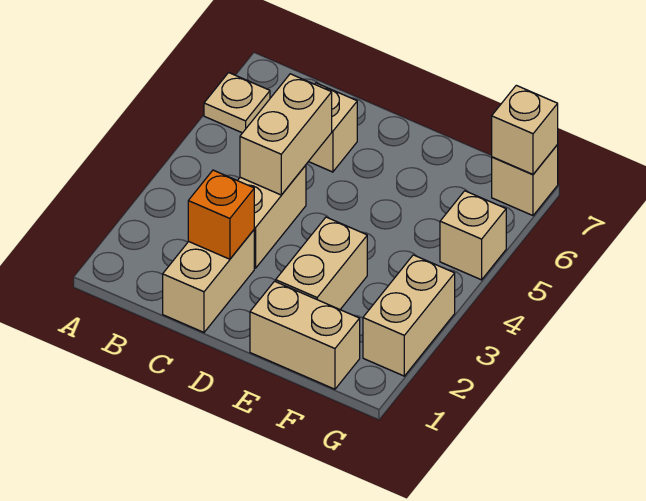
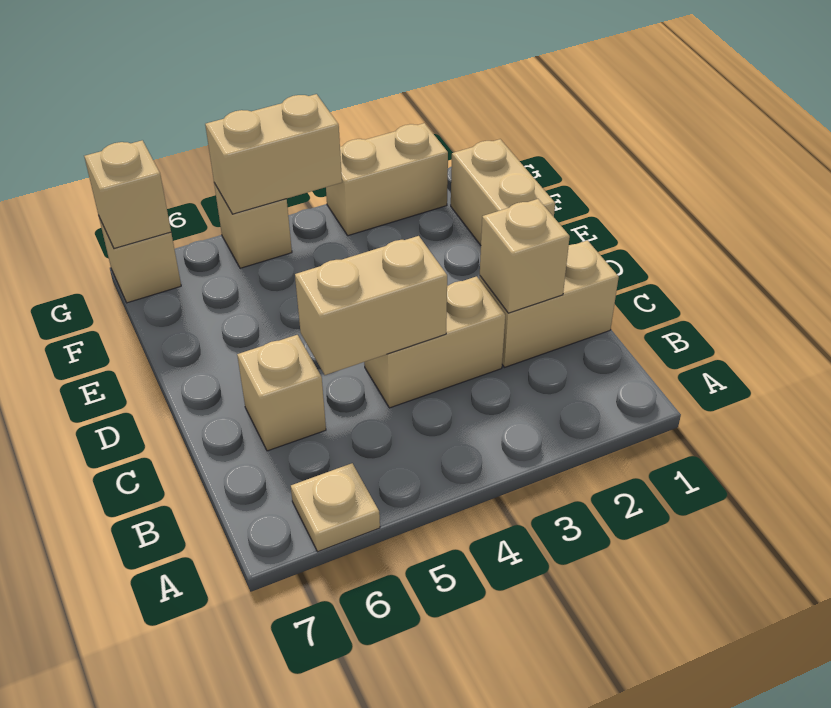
orange brick C2 level 2 -> tan brick C2 level 2
tan brick E2:E3 level 1 -> tan brick G4:G5 level 2

